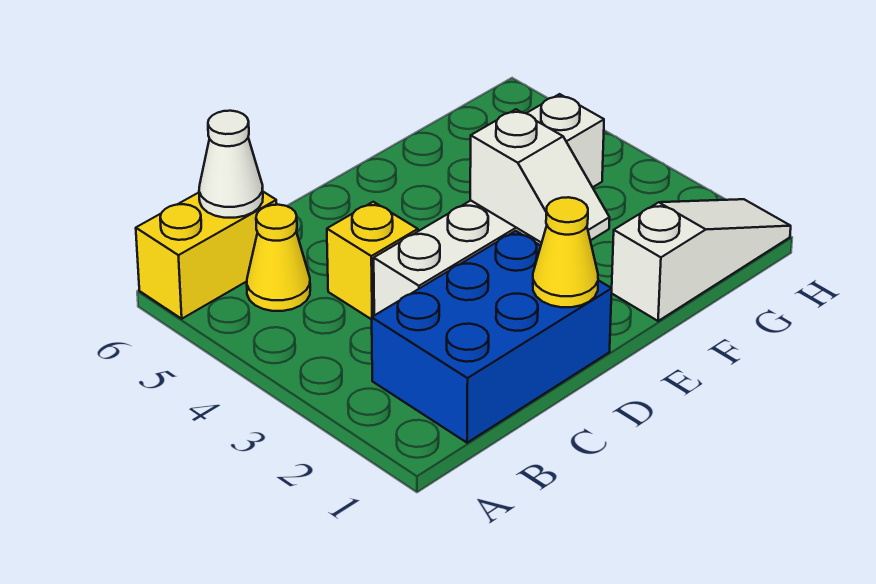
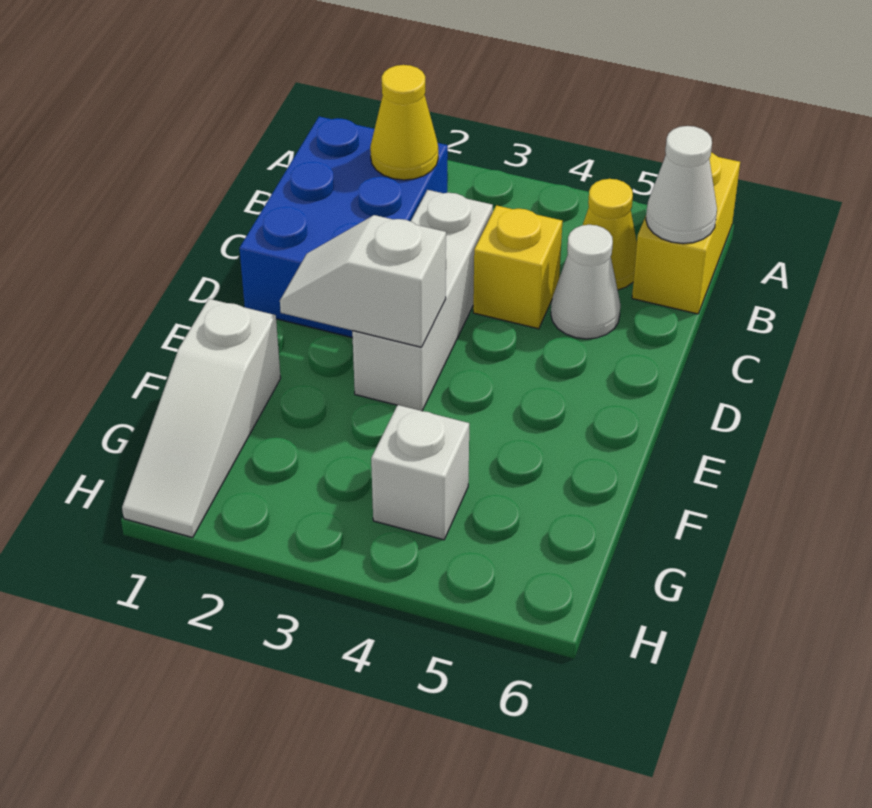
none -> white cone C5 level 1
yellow cone D1 level 2 -> yellow cone B2 level 2

